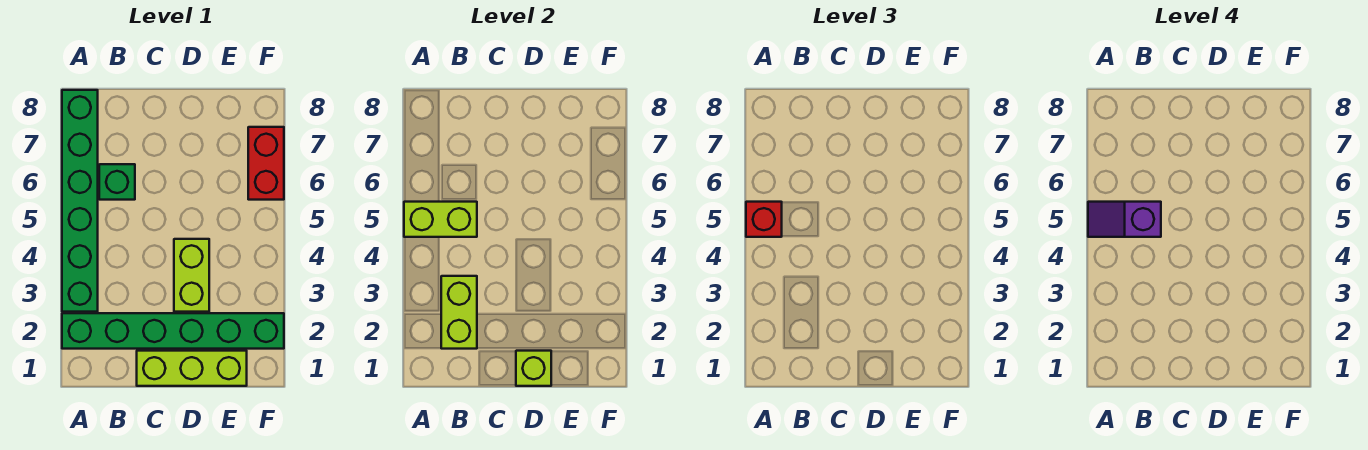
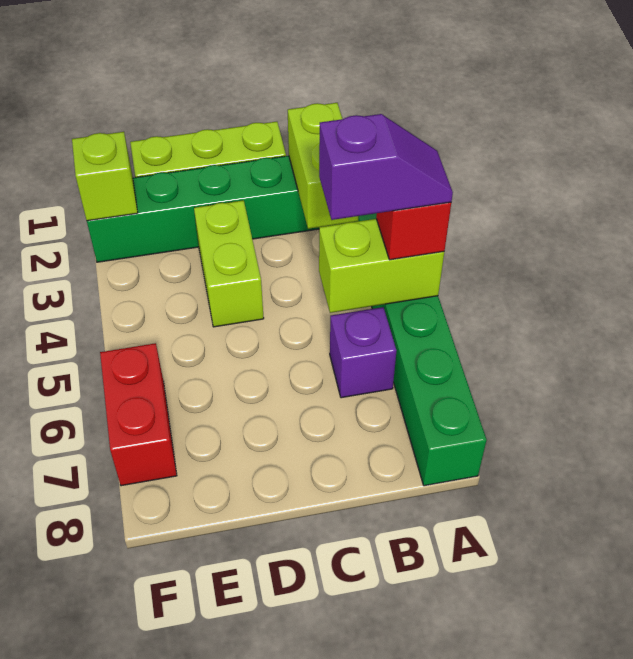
green brick B6 level 1 -> purple brick B6 level 1
lime brick D1 level 2 -> lime brick F2 level 2

